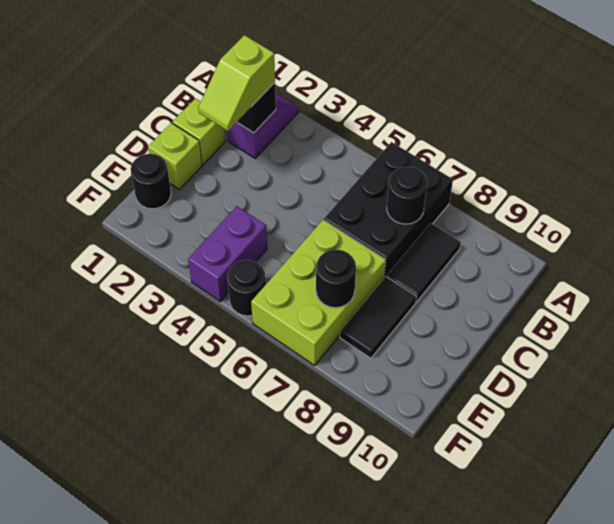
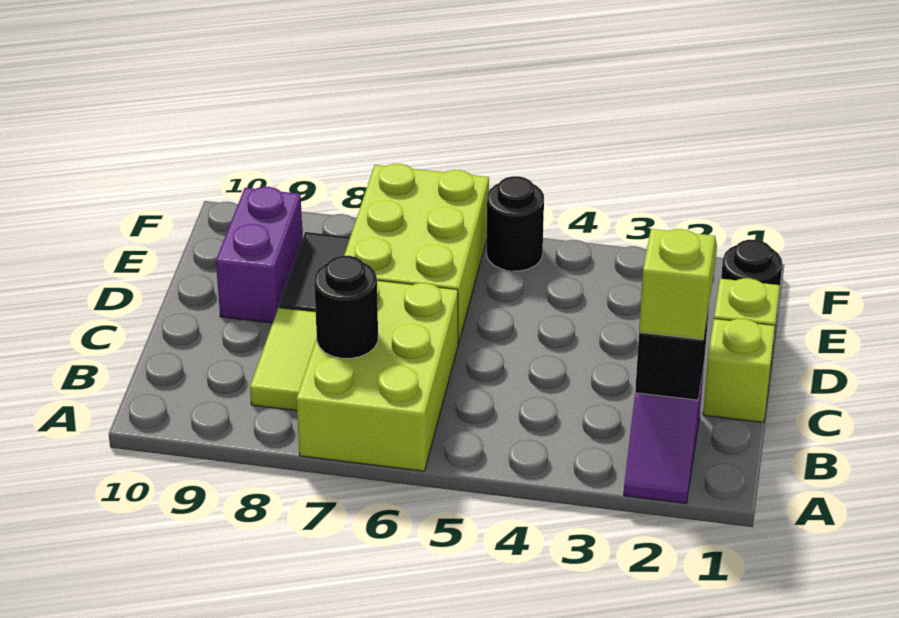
black brick A6:C7 level 1 -> lime brick A6:C7 level 1
black tile B8:C8 level 1 -> lime tile B8:C8 level 1
purple brick E4:F4 level 1 -> purple brick D9:E9 level 1
black round brick E7 level 2 -> none

